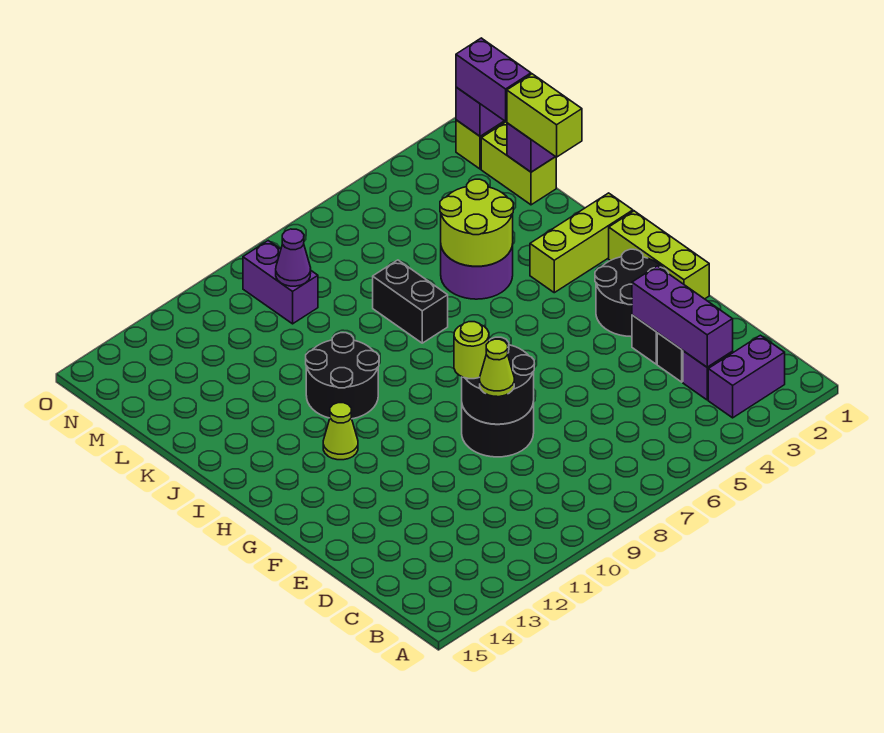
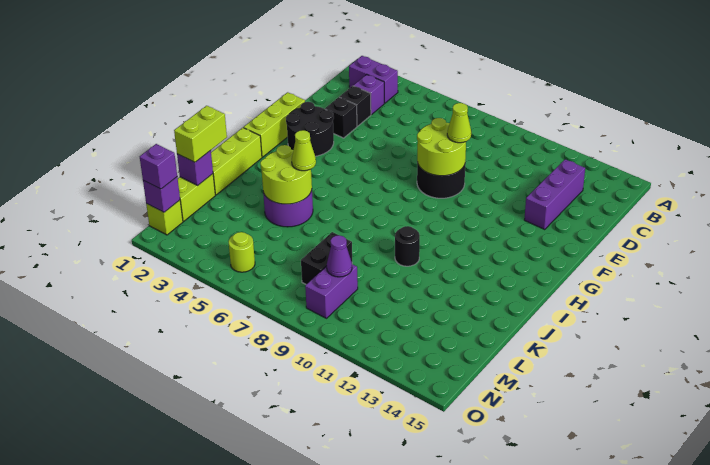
purple brick C3:E3 level 2 -> purple brick C13:E13 level 1
black round brick E8:F9 level 2 -> lime round brick E8:F9 level 2
lime round brick F9 level 3 -> lime round brick N5 level 1
lime cone H12 level 1 -> lime cone J5 level 3
lime brick I1:I3 level 1 -> lime brick I1:K1 level 1
black round brick I10:J11 level 1 -> black round brick J10 level 1
black brick J7:K7 level 1 -> black brick L8:M8 level 1
purple brick M1:N1 level 3 -> purple brick N1 level 3

